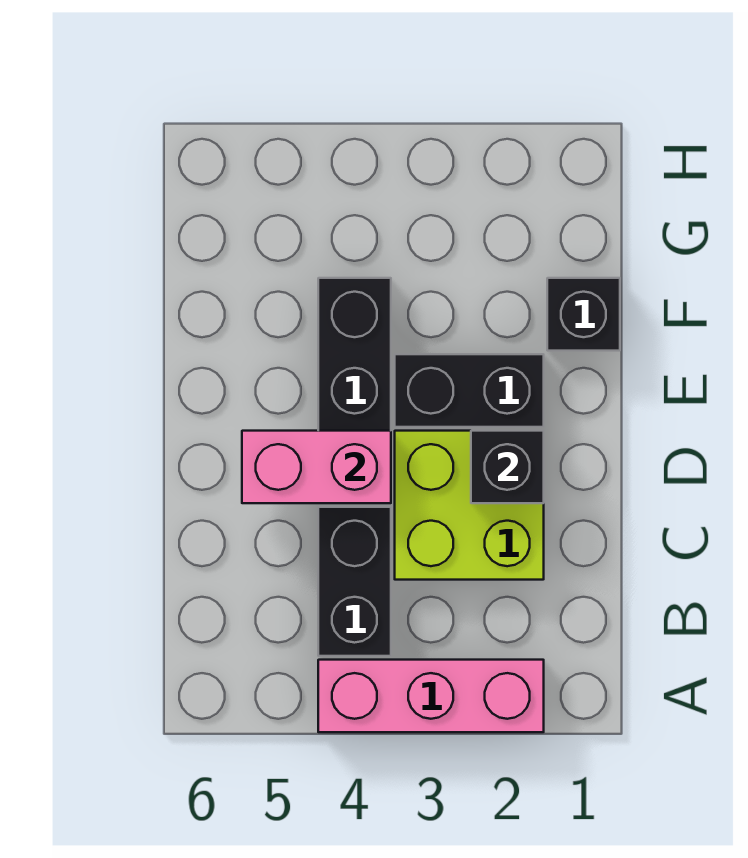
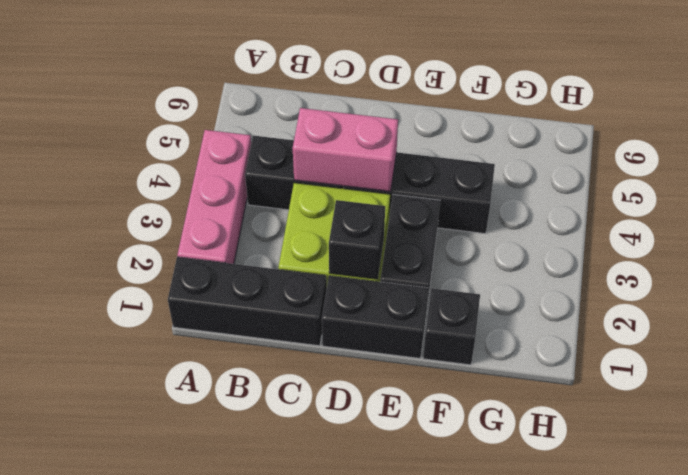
none -> black brick A1:C1 level 1
none -> black brick D1:E1 level 1
pink brick D4:D5 level 2 -> pink brick C4:D4 level 2

